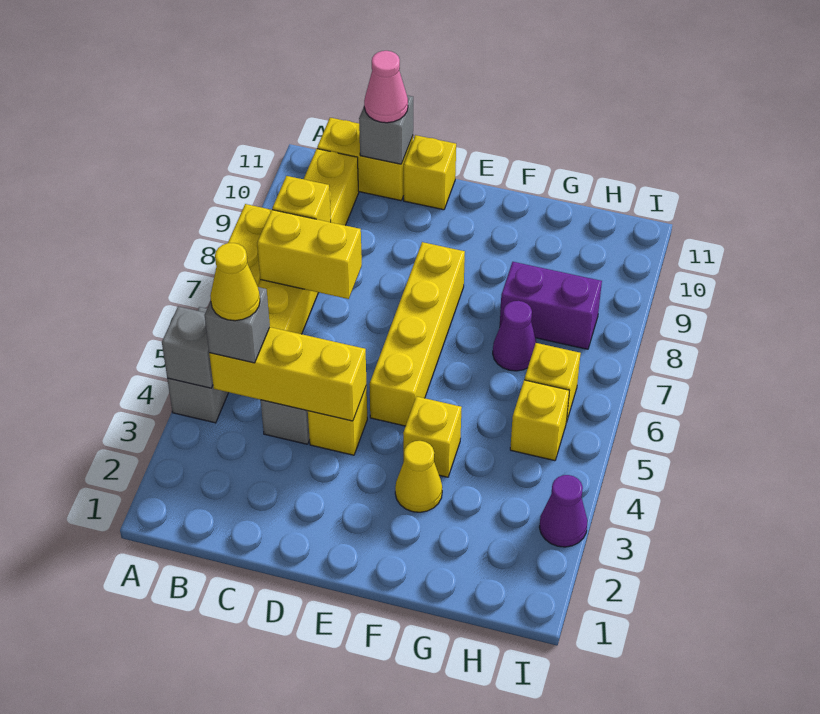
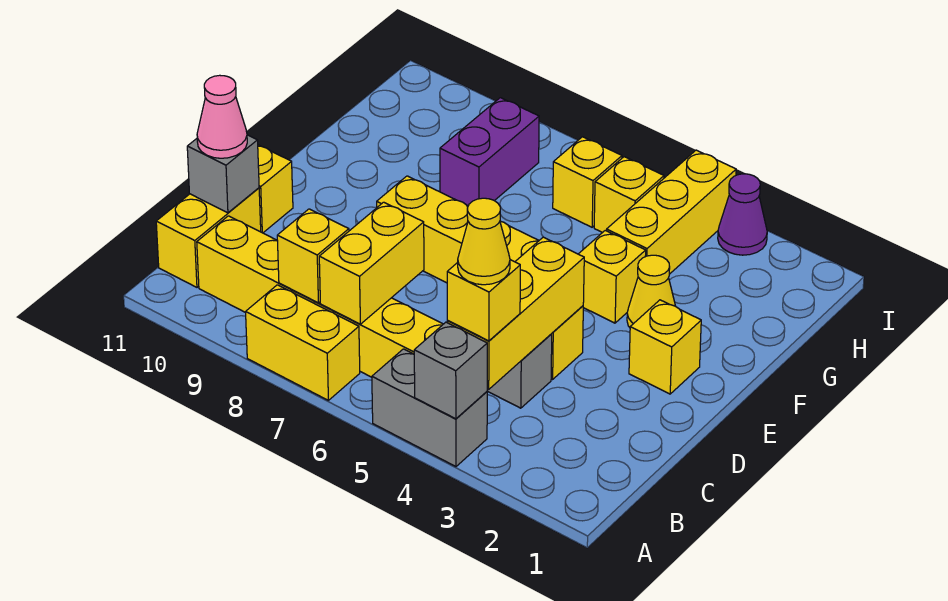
grey brick B4 level 3 -> yellow brick B4 level 3
none -> yellow brick E2 level 1
none -> yellow brick G4:I4 level 1
purple cone G7 level 1 -> none

